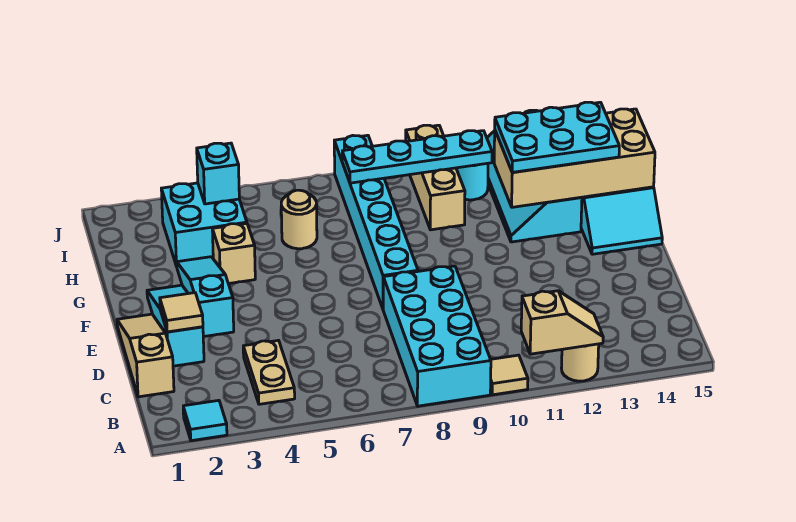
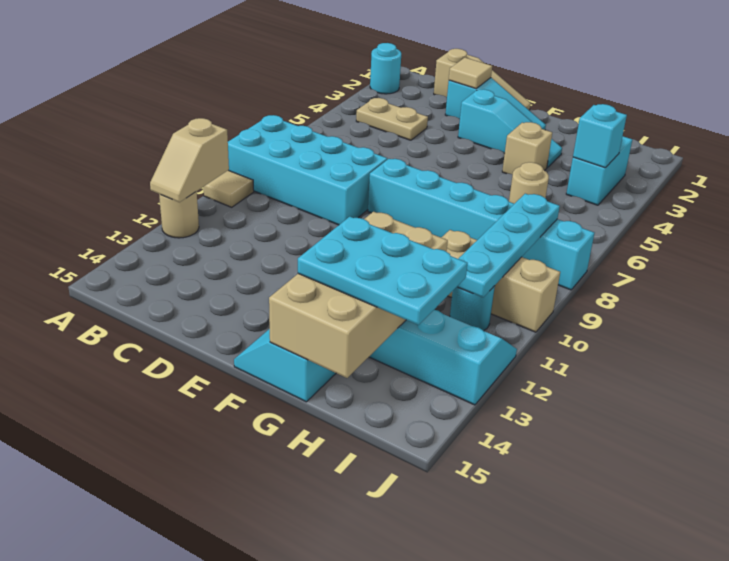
cyan tile A2 level 1 -> cyan round brick A2 level 1
cyan plate G12:H14 level 3 -> cyan plate G13:I14 level 3
cyan brick H3:I4 level 1 -> cyan brick I3:I4 level 1

